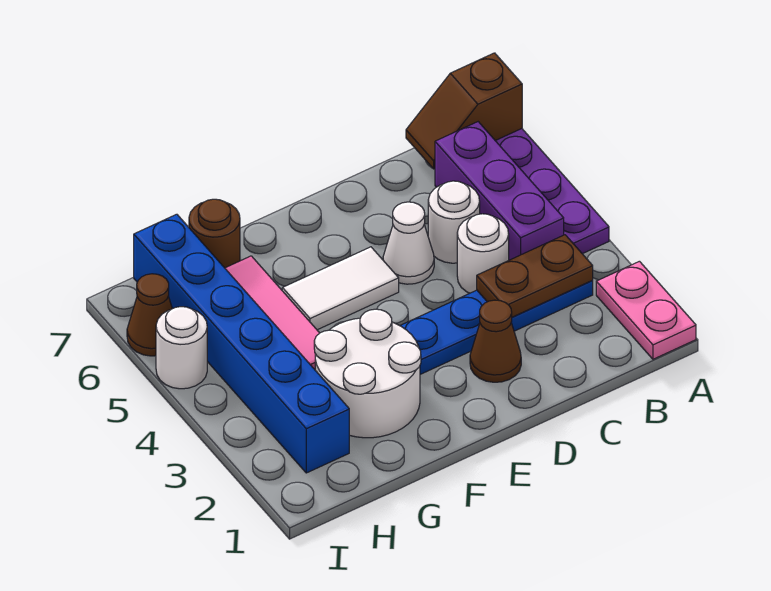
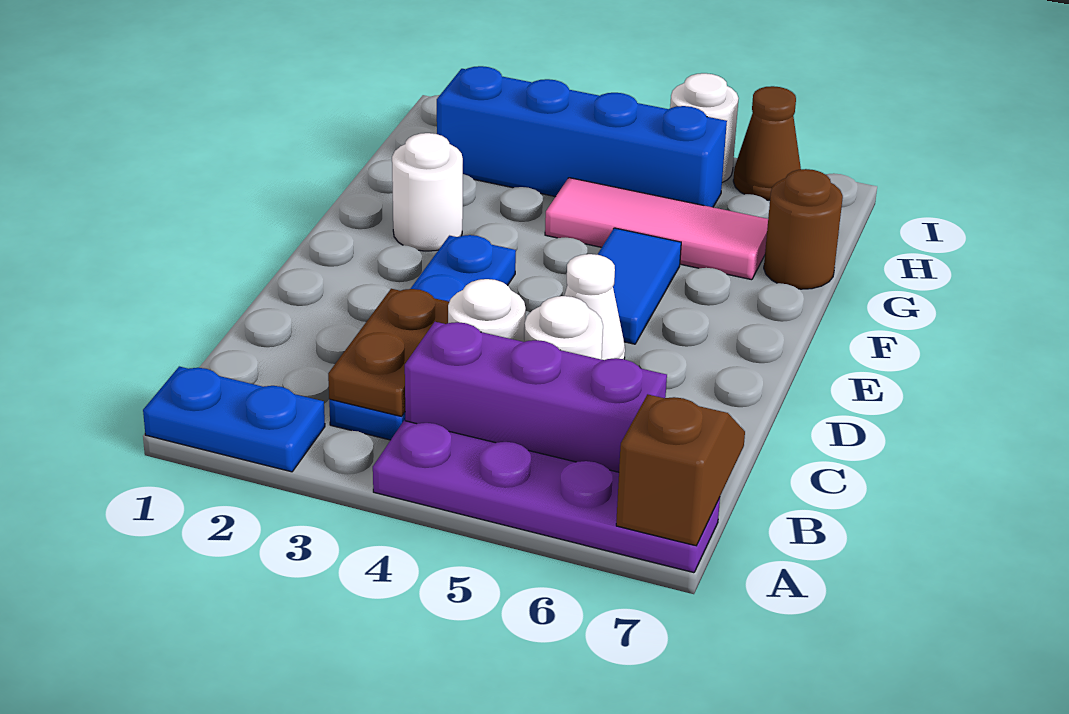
pink plate A1:A2 level 1 -> blue plate A1:A2 level 1
brown cone D2 level 1 -> none
white tile E5:F5 level 1 -> blue tile E5:F5 level 1
white round brick F2:G3 level 1 -> white round brick F2 level 1
blue brick H2:H7 level 1 -> blue brick H2:H5 level 1

